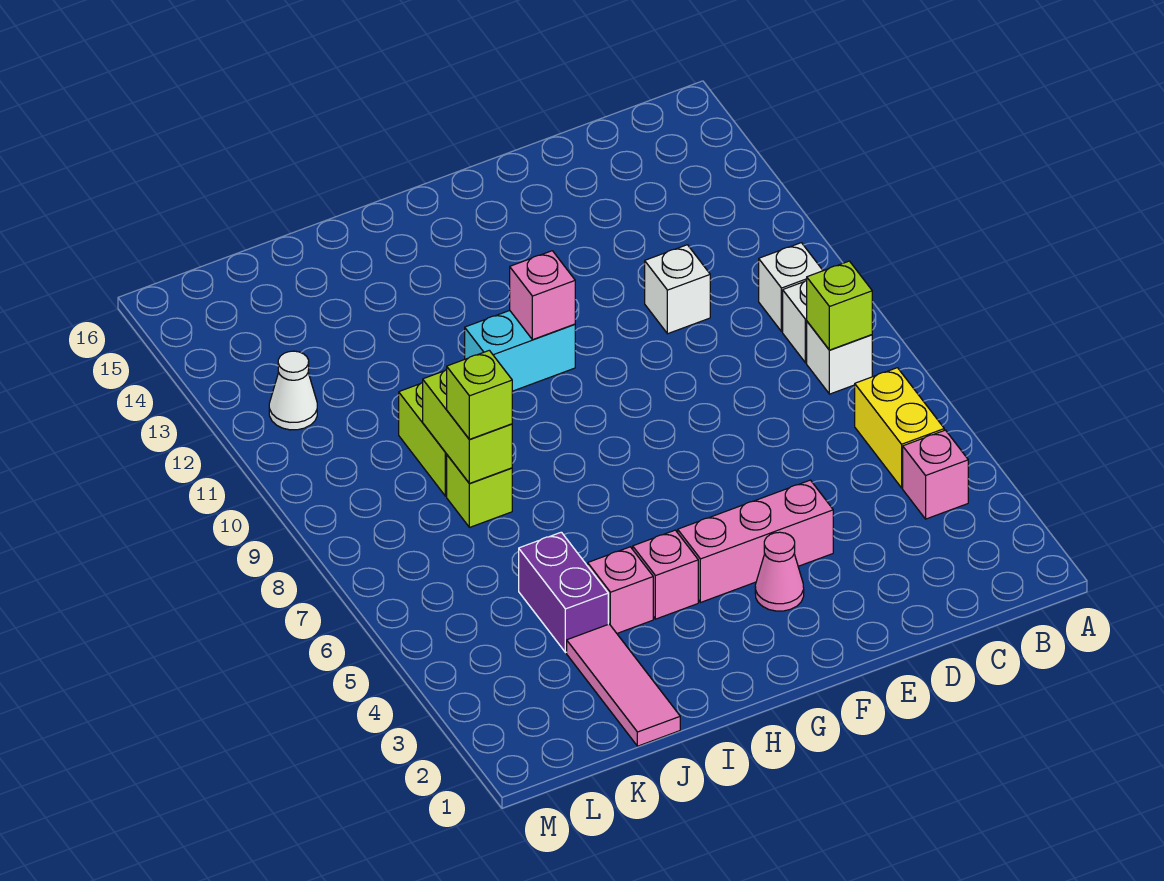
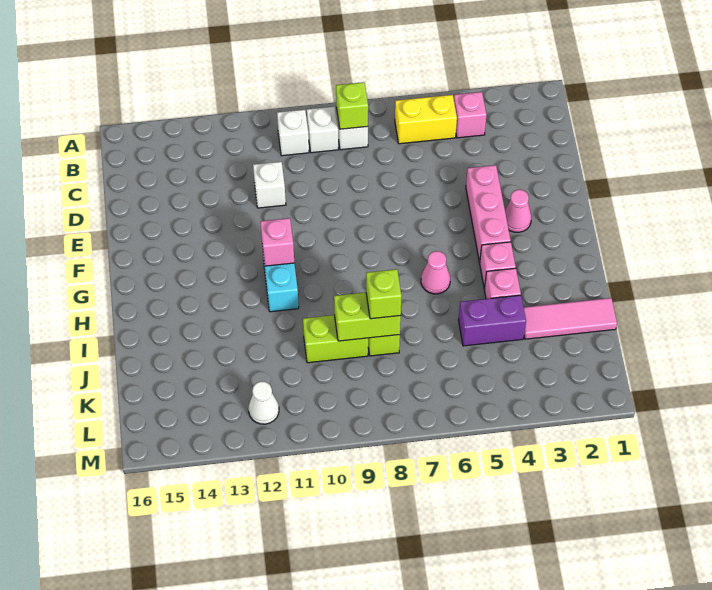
none -> pink cone H6 level 1

